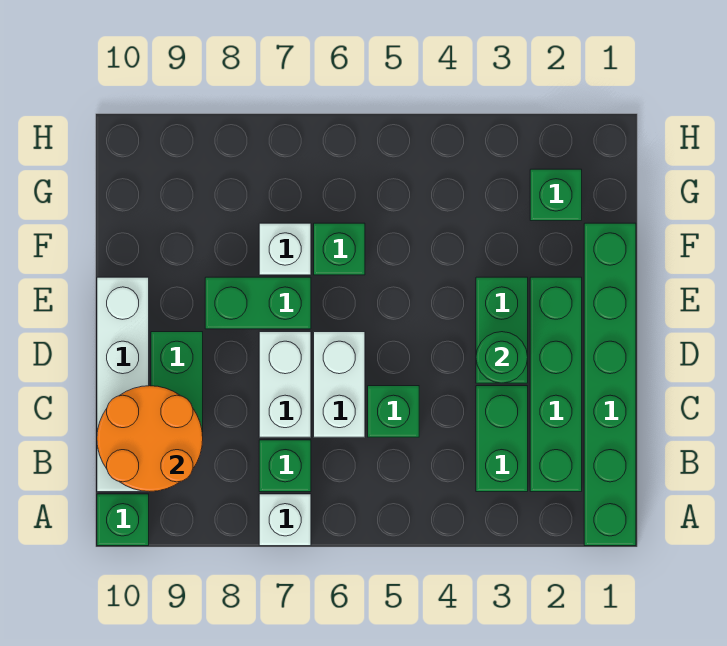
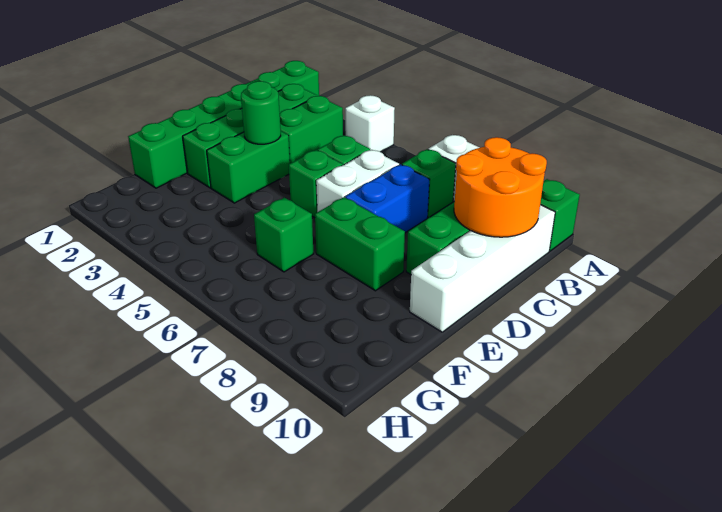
white brick C7:D7 level 1 -> blue brick C7:D7 level 1
white brick F7 level 1 -> white brick A4 level 1
green brick G2 level 1 -> green brick D5 level 1

